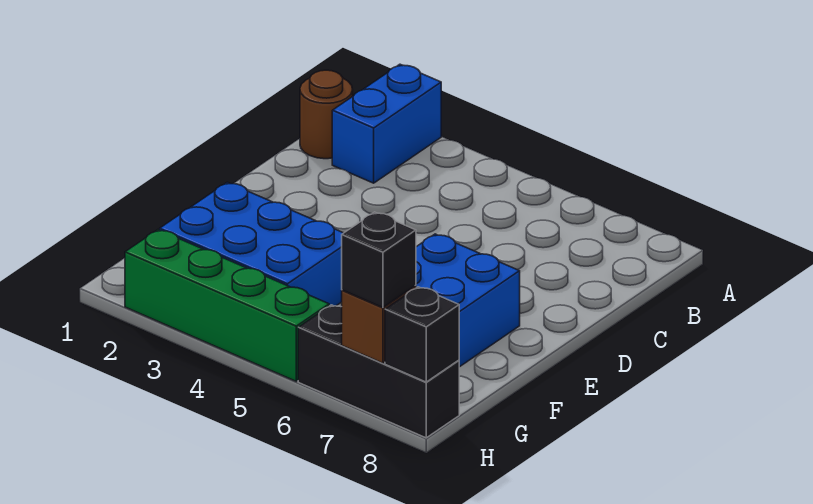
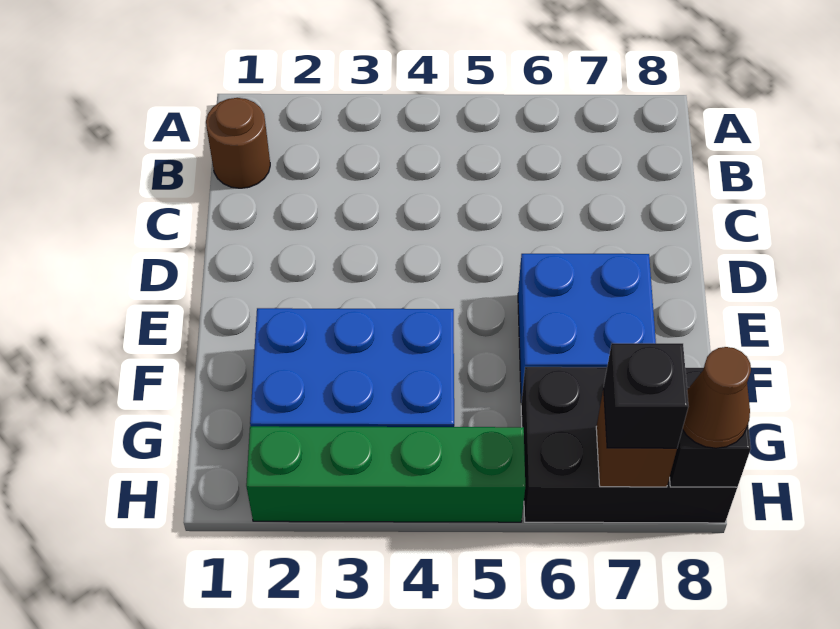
blue brick A2:B2 level 1 -> none
black brick H6:H8 level 1 -> black brick G6:H8 level 1
none -> brown cone H8 level 3

